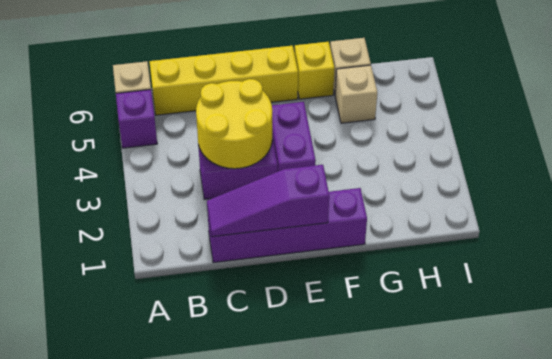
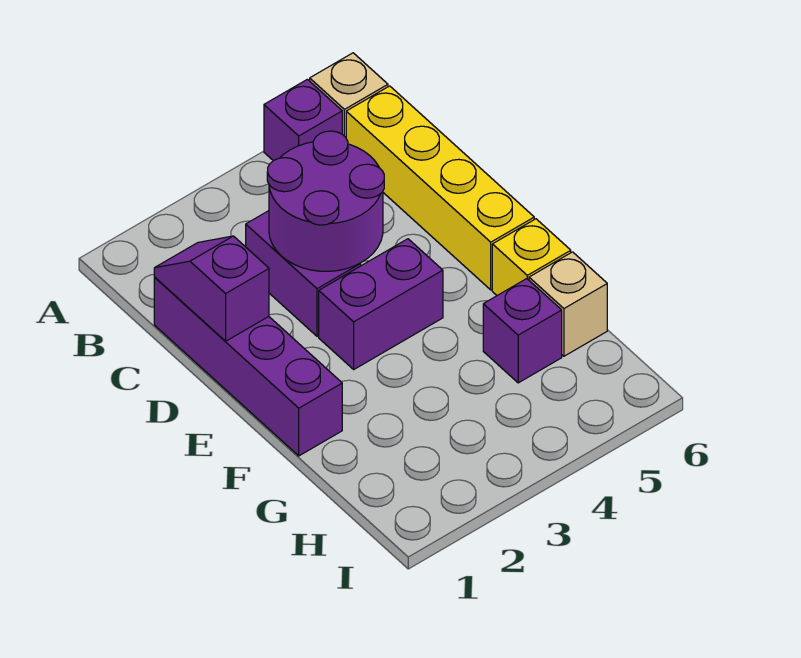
purple slope C1:E1 level 2 top E -> purple slope C1:D1 level 2 top D
yellow round brick C3:D4 level 2 -> purple round brick C3:D4 level 2
tan brick G5 level 1 -> purple brick G5 level 1

